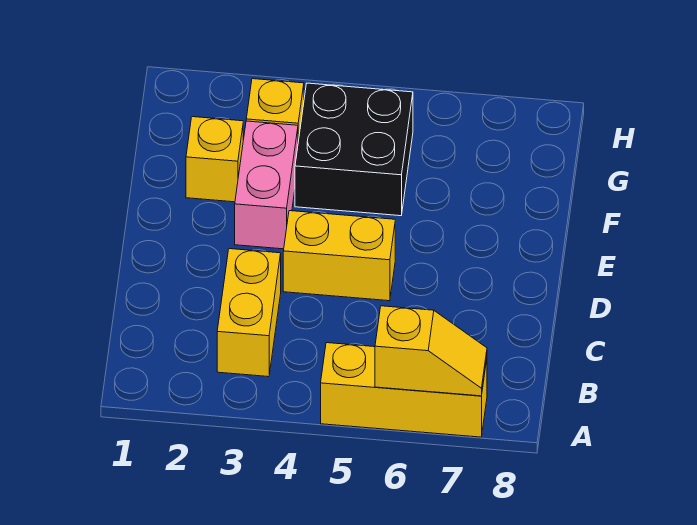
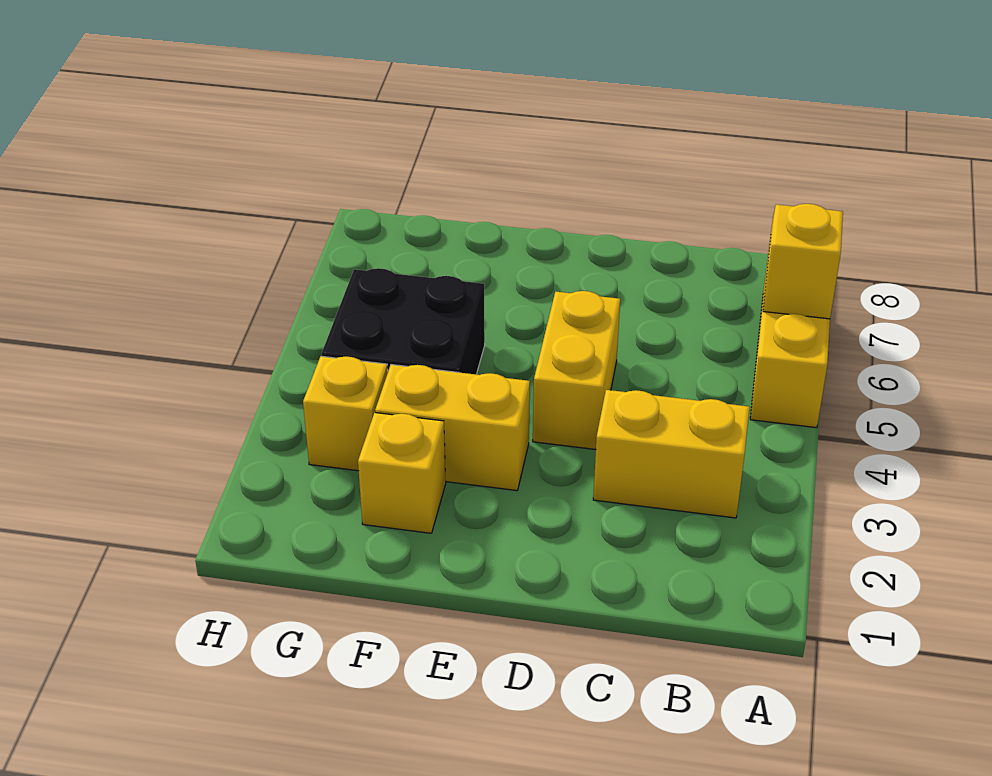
pink brick E3:F3 level 1 -> yellow brick E3:F3 level 1

